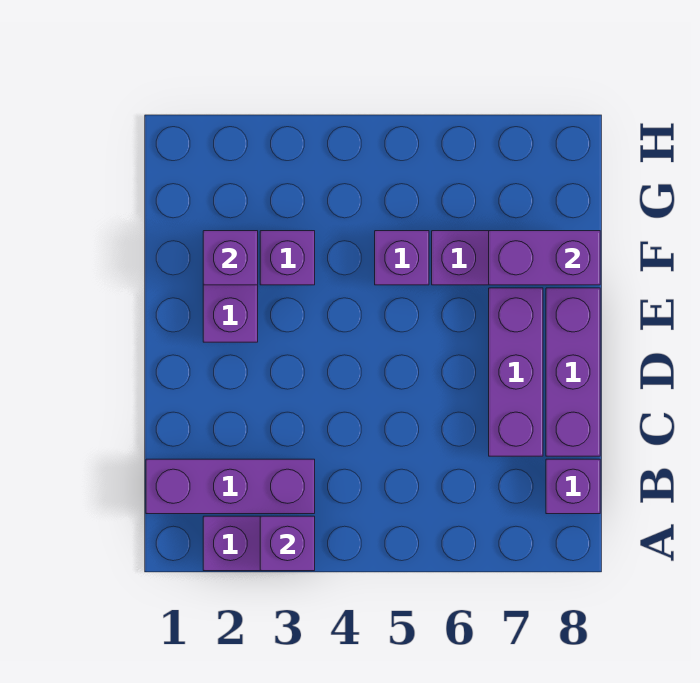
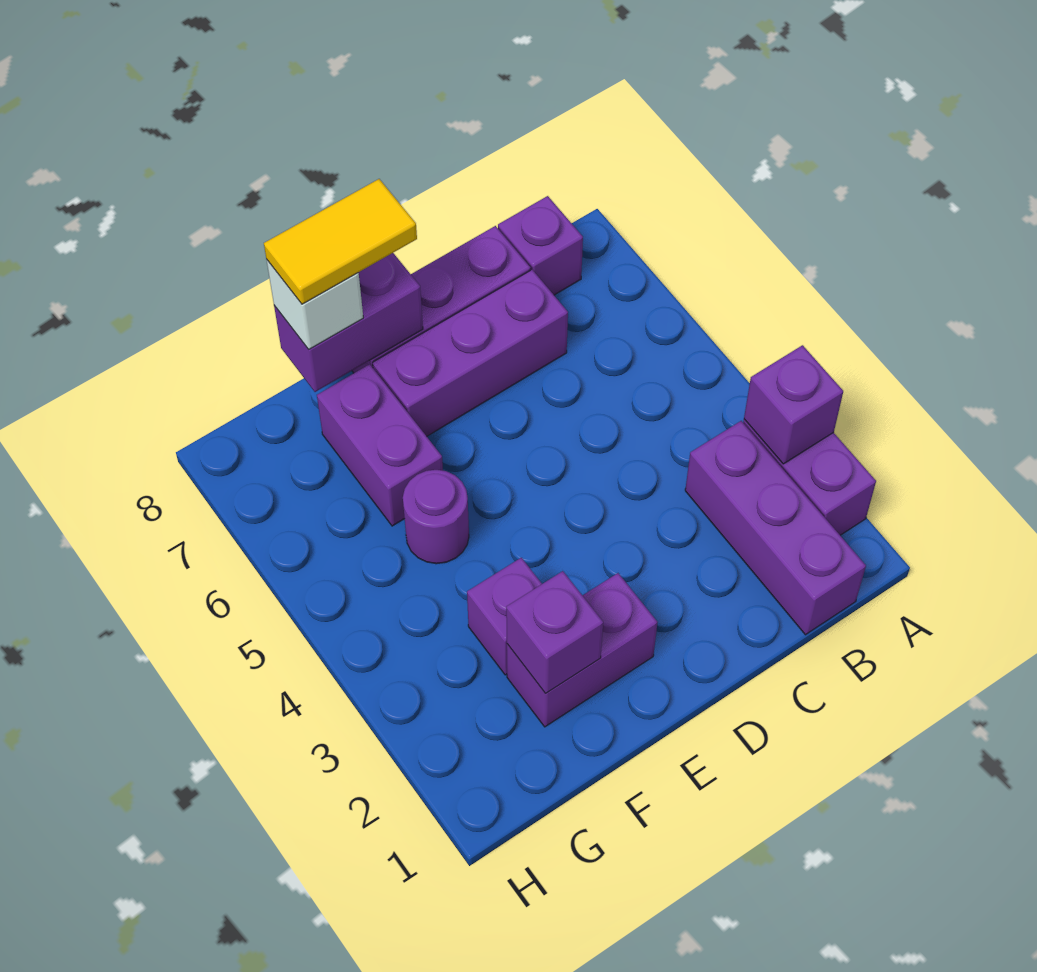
none -> yellow tile E8:F8 level 4
purple brick F5 level 1 -> purple round brick F5 level 1
purple brick F7:F8 level 2 -> purple brick E8:F8 level 2
none -> white brick F8 level 3

